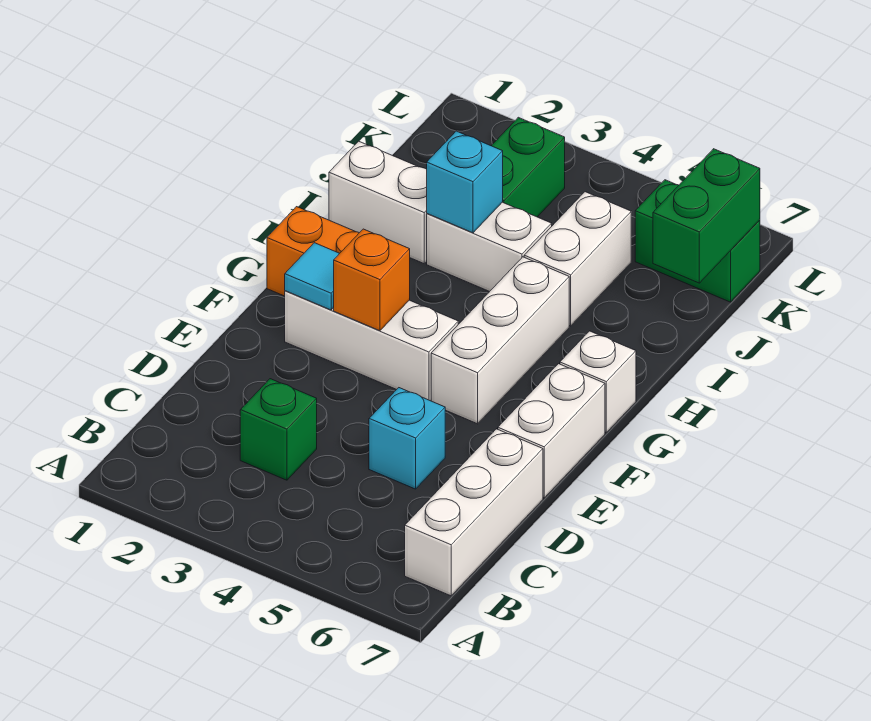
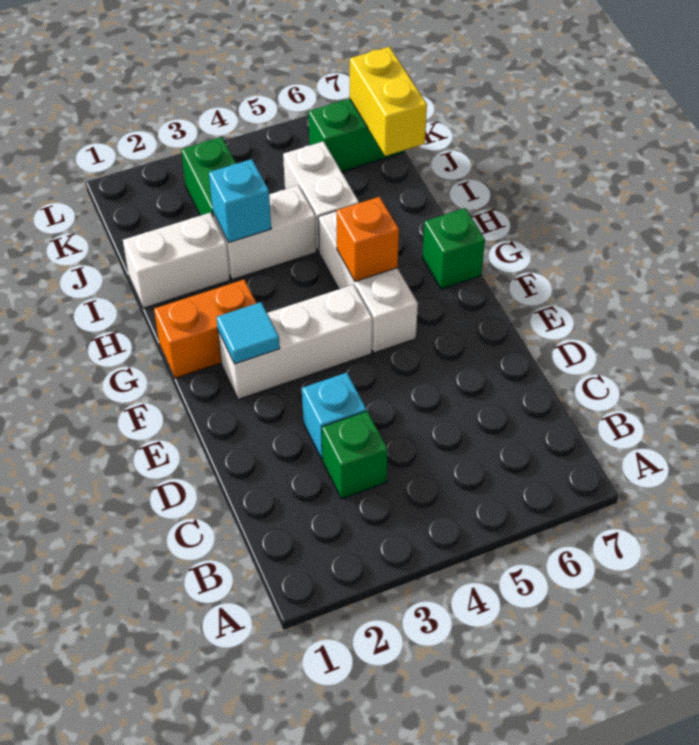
white brick B7:D7 level 1 -> none
cyan brick D5 level 1 -> cyan brick D3 level 1
white brick E7:F7 level 1 -> none
orange brick F3 level 2 -> orange brick G5 level 2
white brick G7 level 1 -> green brick G7 level 1
green brick J7:K7 level 2 -> yellow brick J7:K7 level 2

